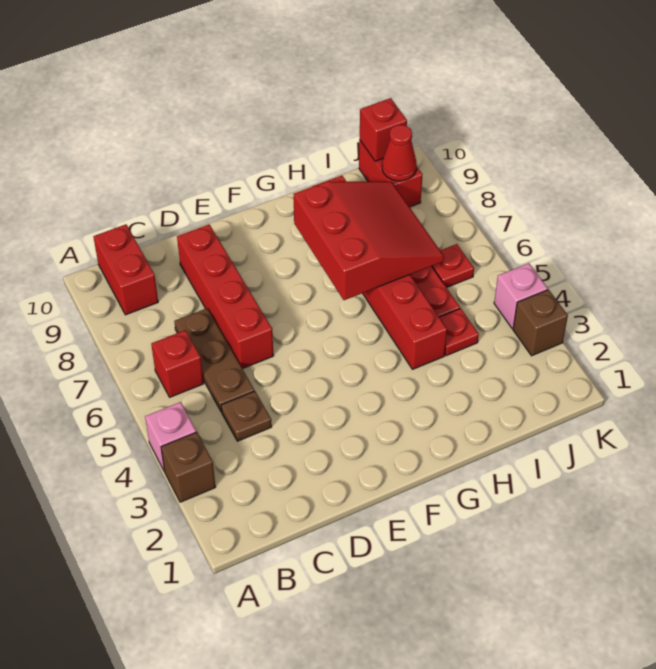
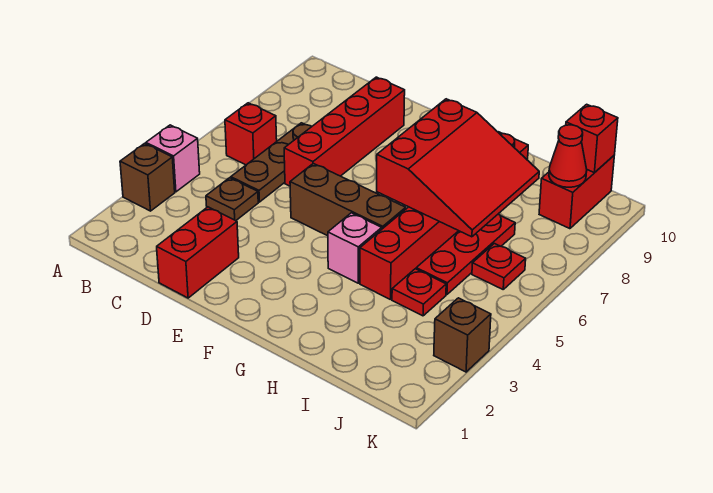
red brick B9:B10 level 1 -> red brick D1:D2 level 1
none -> brown brick E5:G5 level 1
pink brick K4 level 1 -> pink brick G4 level 1

